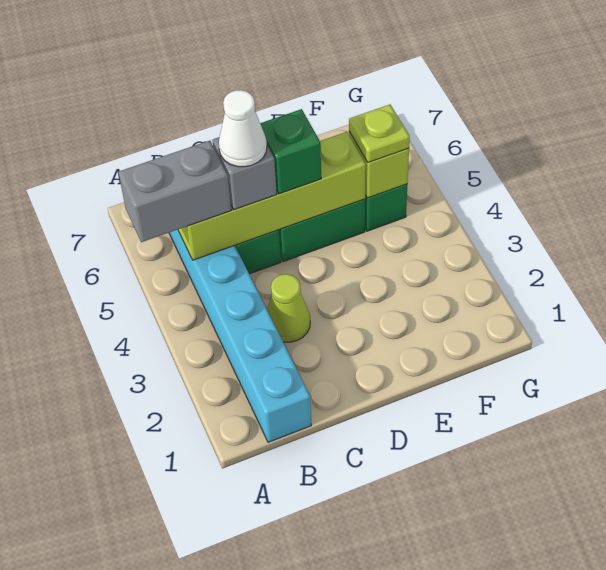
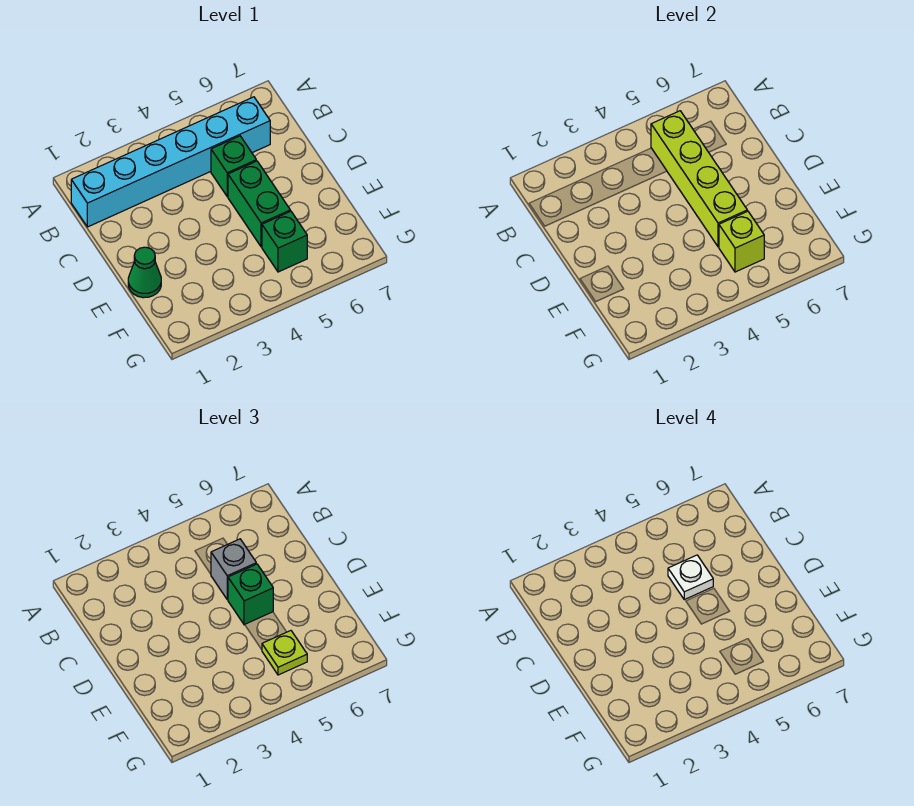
grey brick A5:B5 level 3 -> none
lime cone C3 level 1 -> none
white cone C5 level 4 -> white plate C5 level 4
none -> green cone E1 level 1

